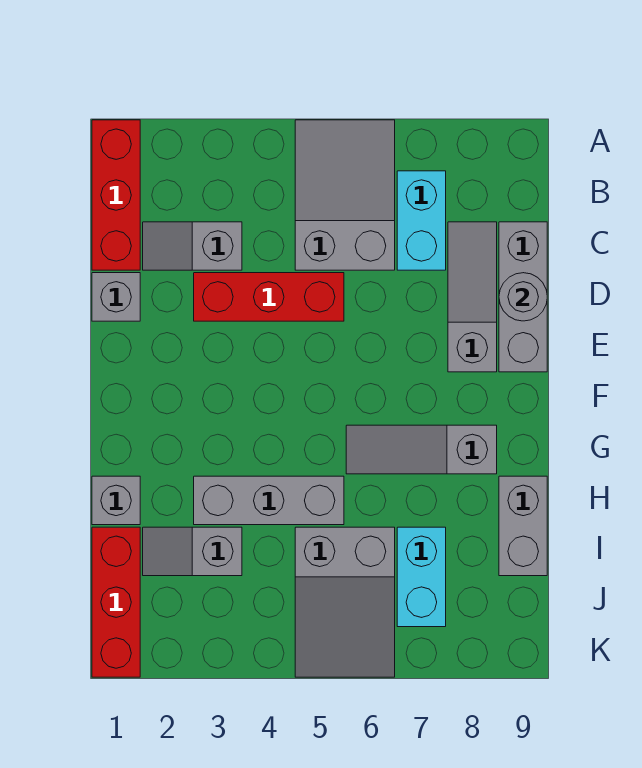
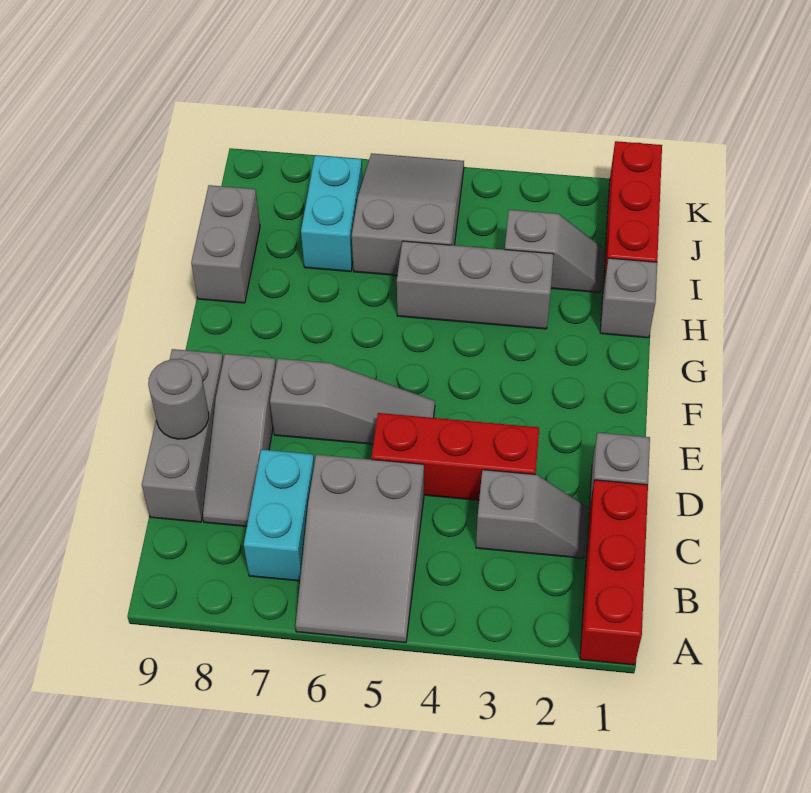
grey slope G6:G8 level 1 top 8 -> grey slope E5:E7 level 1 top 7

